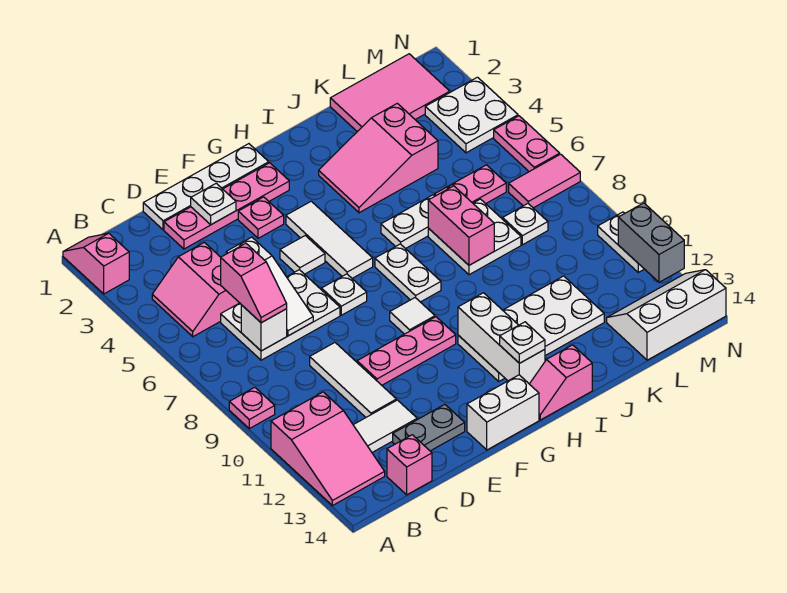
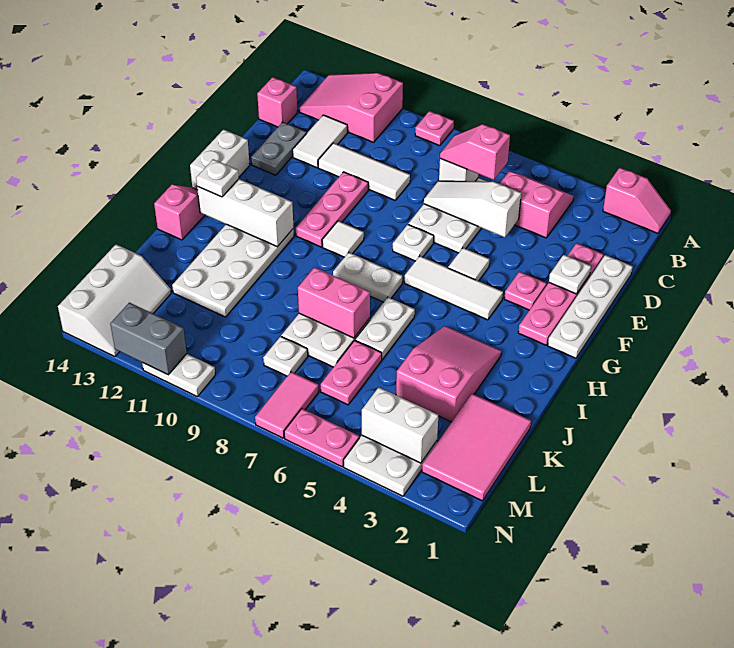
none -> white brick M3:M4 level 2

